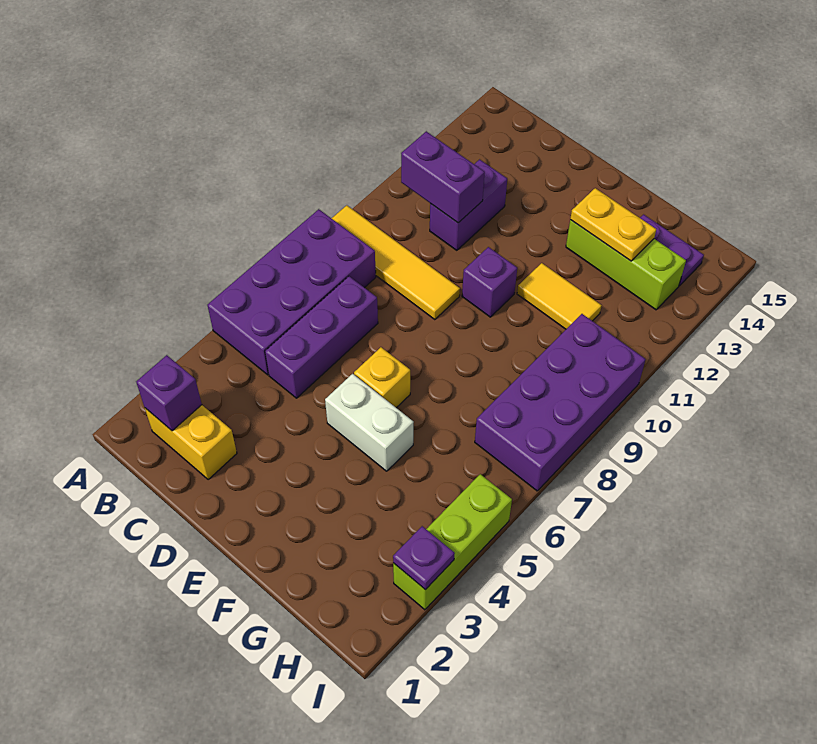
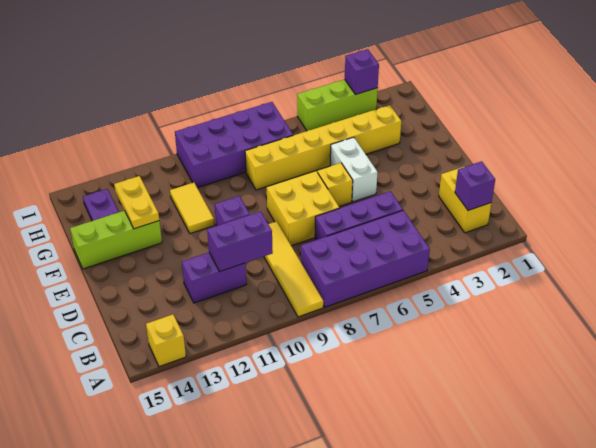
none -> yellow brick A14 level 1
purple brick B11:C11 level 2 -> purple brick C10:C11 level 2
none -> yellow brick D7:E8 level 1
lime brick F13:H13 level 1 -> lime brick F13:F15 level 1
none -> yellow brick G3:G8 level 1
purple plate I3 level 2 -> purple brick I3 level 2

